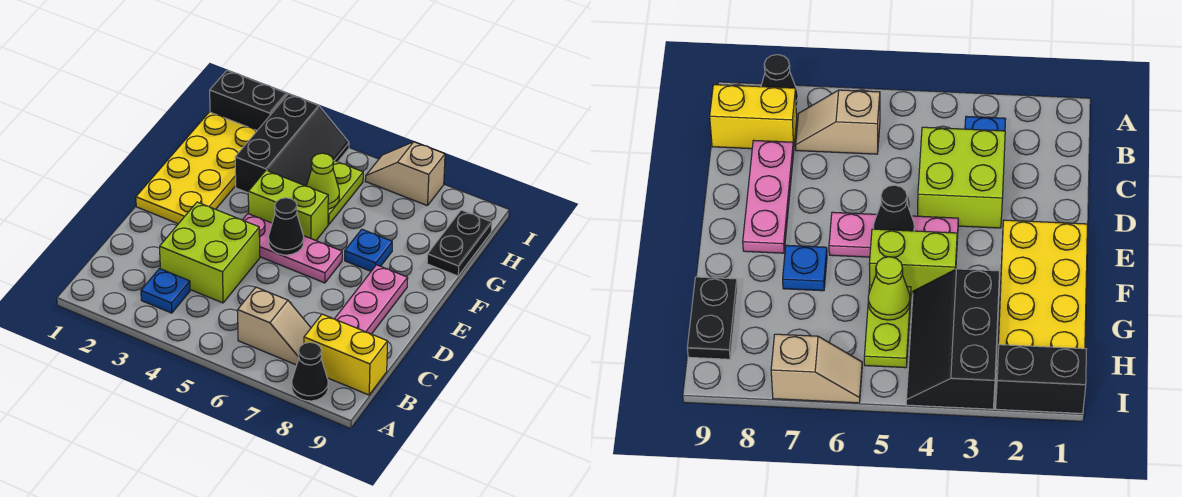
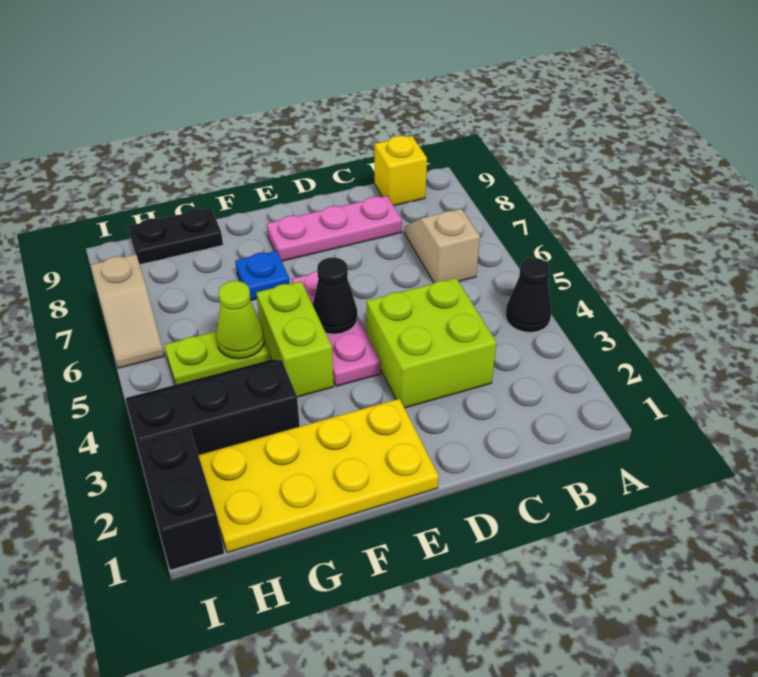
black cone A8 level 1 -> black cone A4 level 1
blue plate B3 level 1 -> none
yellow brick B8:B9 level 1 -> yellow brick B9 level 1

